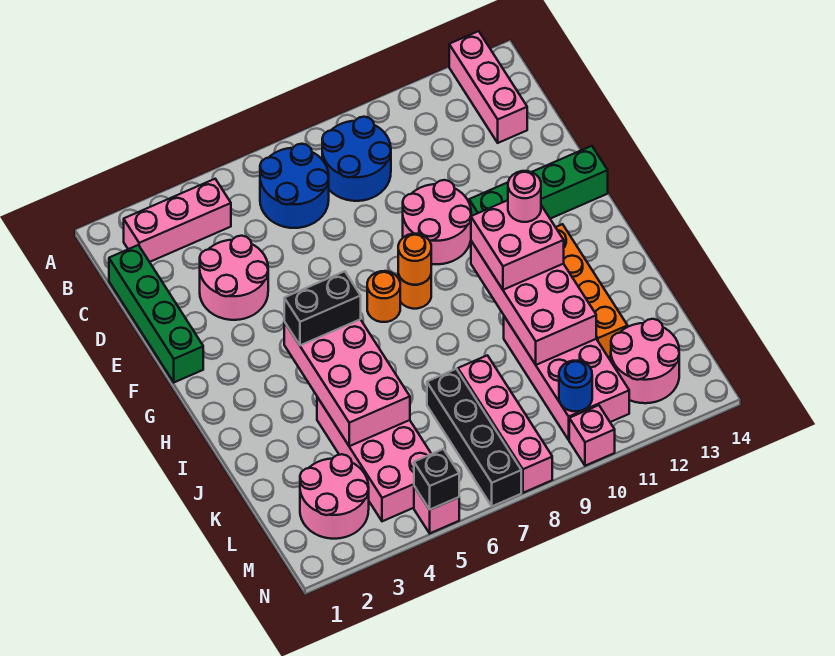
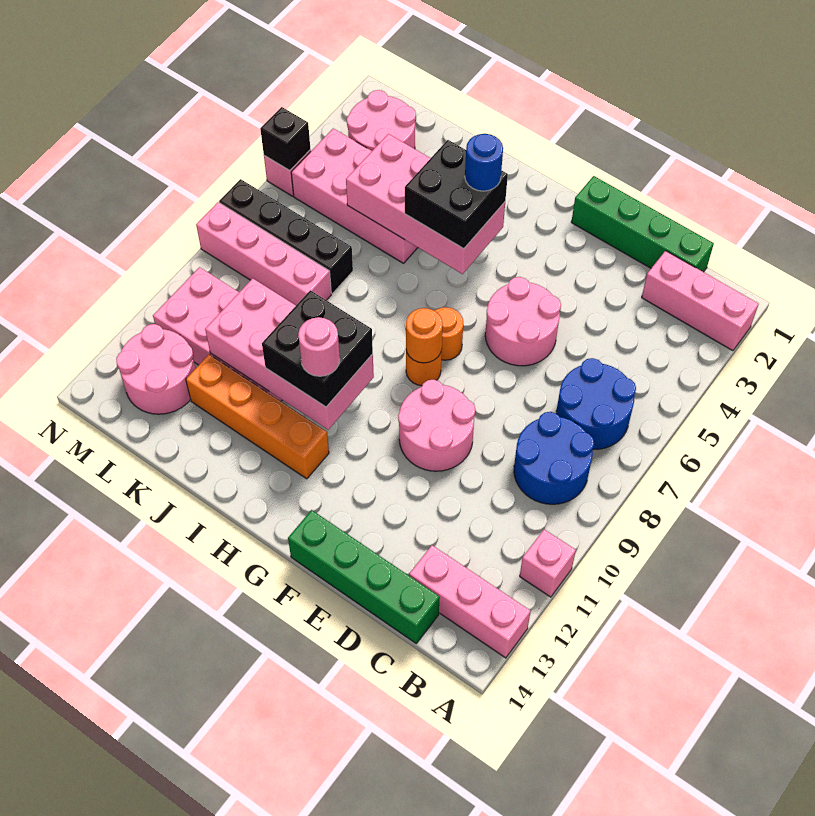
pink brick B2:B4 level 1 -> pink brick A2:C2 level 1
pink round brick D3:E4 level 1 -> pink round brick E5:F6 level 1
green brick F11:F14 level 1 -> green brick C14:F14 level 1
black brick H4:H5 level 3 -> black brick H4:I5 level 3
pink brick H10:I11 level 3 -> black brick H10:I11 level 3
blue round brick M10 level 2 -> blue round brick H4 level 4
pink brick N10 level 1 -> pink brick A11 level 1

